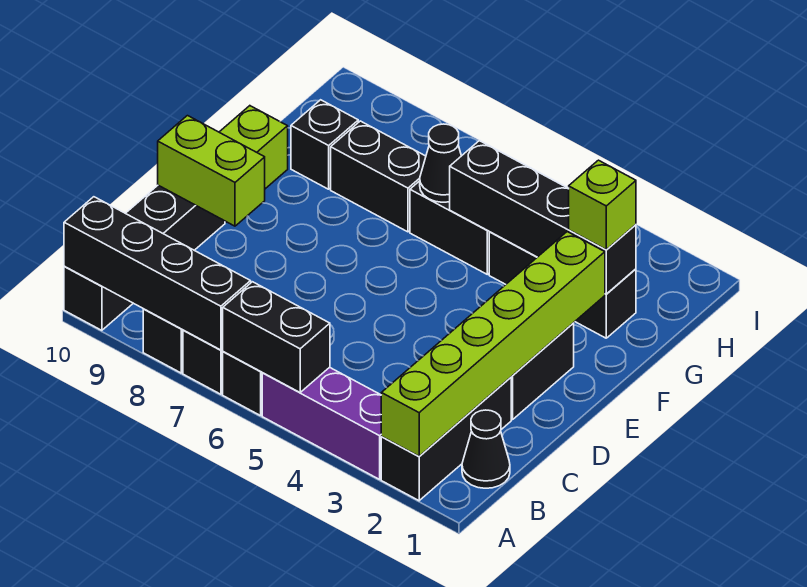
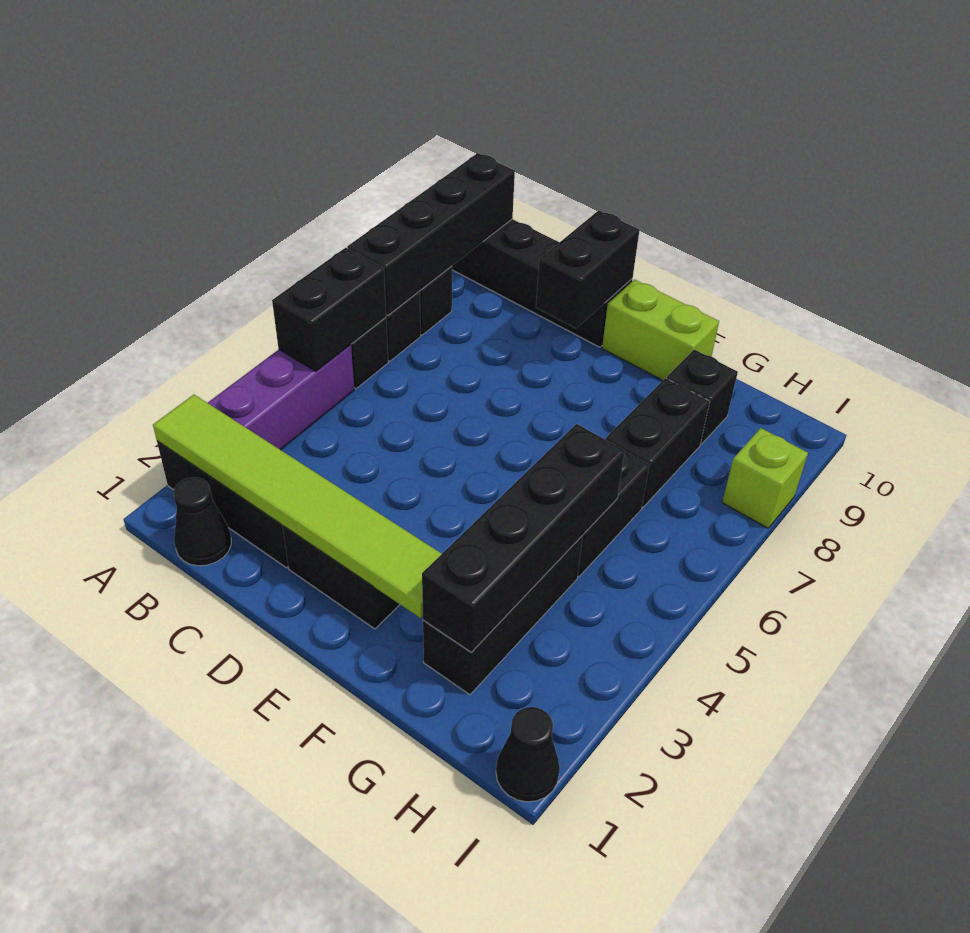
lime brick A2:F2 level 2 -> lime tile A2:F2 level 2
lime brick D9:D10 level 2 -> black brick D9:D10 level 2
lime brick G2 level 3 -> lime brick I8 level 1
black cone G6 level 2 -> black cone I1 level 1

